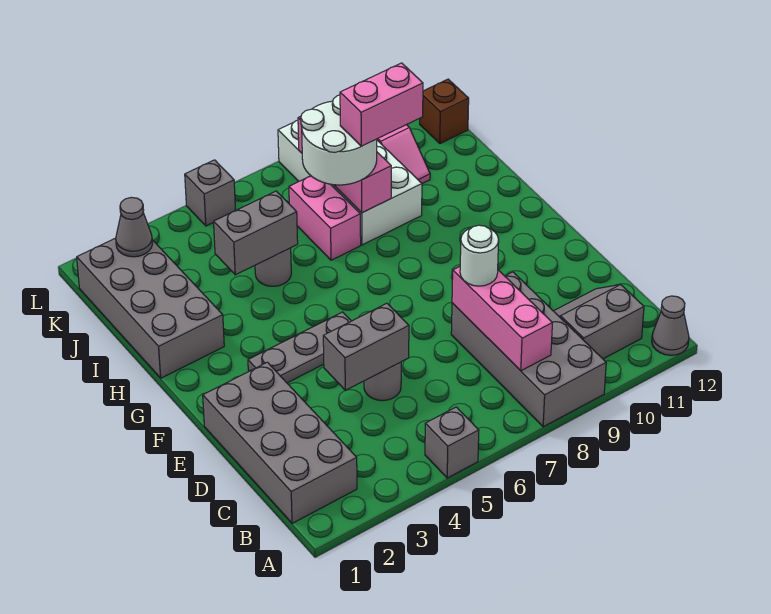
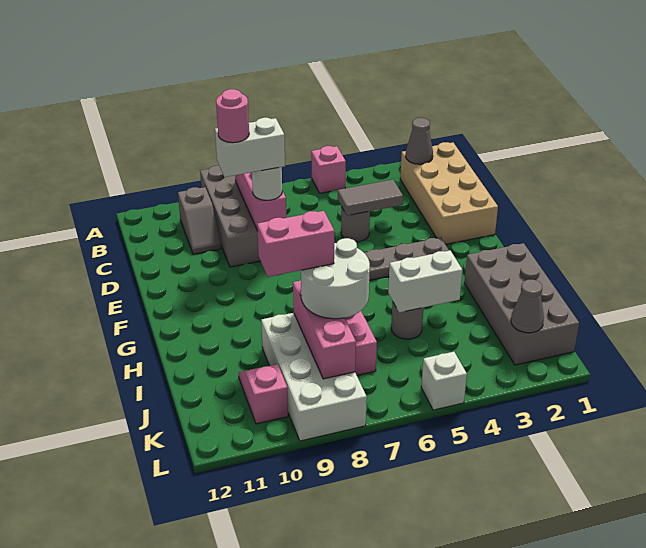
grey brick A5 level 1 -> pink brick A5 level 1
grey cone A12 level 1 -> grey cone B2 level 2
grey brick B1:E2 level 1 -> tan brick B1:E2 level 1
grey slope B10:C11 level 1 top B -> grey slope B10:C10 level 1 top B
grey brick D4:D5 level 2 -> grey tile D4:D5 level 2
none -> white brick D8:D9 level 4
none -> pink round brick D9 level 5
grey brick I4:I5 level 2 -> white brick I4:I5 level 2
brown brick K12 level 1 -> none
grey brick L5 level 1 -> white brick L5 level 1

